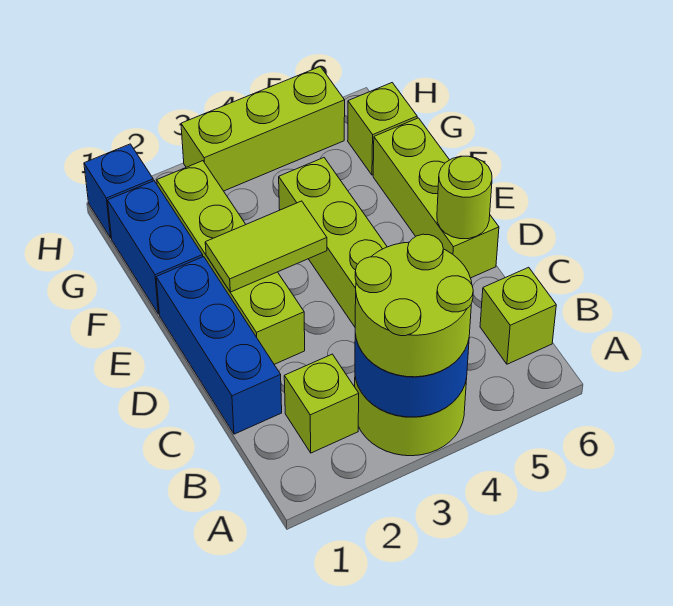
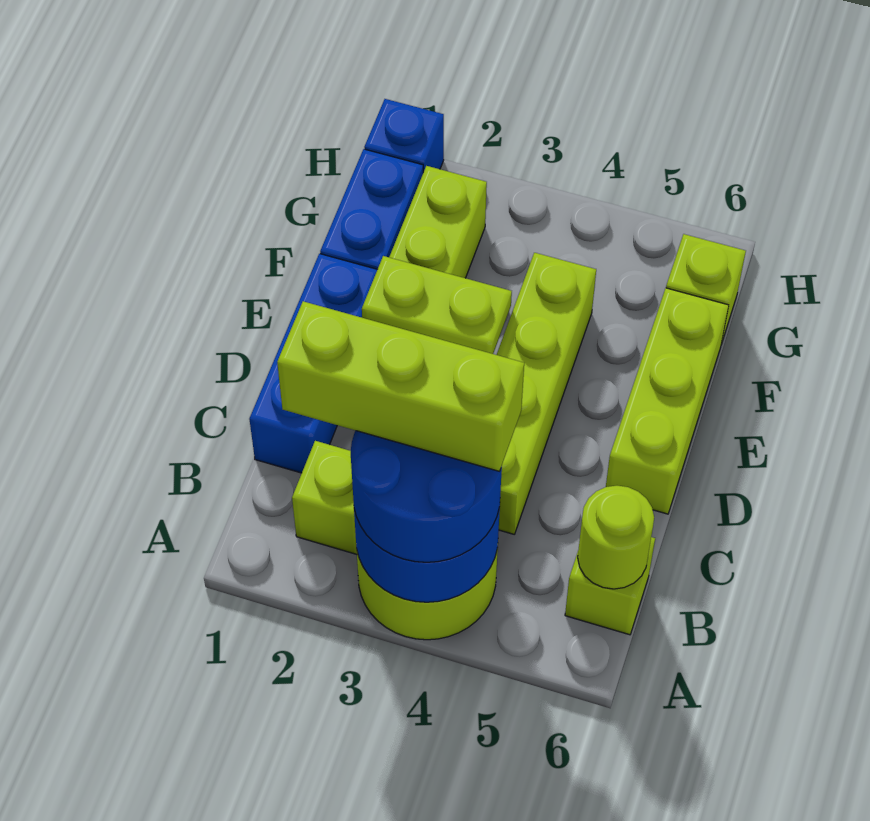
lime round brick A3:B4 level 3 -> blue round brick A3:B4 level 3
lime round brick D6 level 2 -> lime round brick B6 level 2
lime tile E2:E3 level 2 -> lime plate E2:E3 level 2
lime brick H3:H5 level 1 -> lime brick B2:B4 level 4

